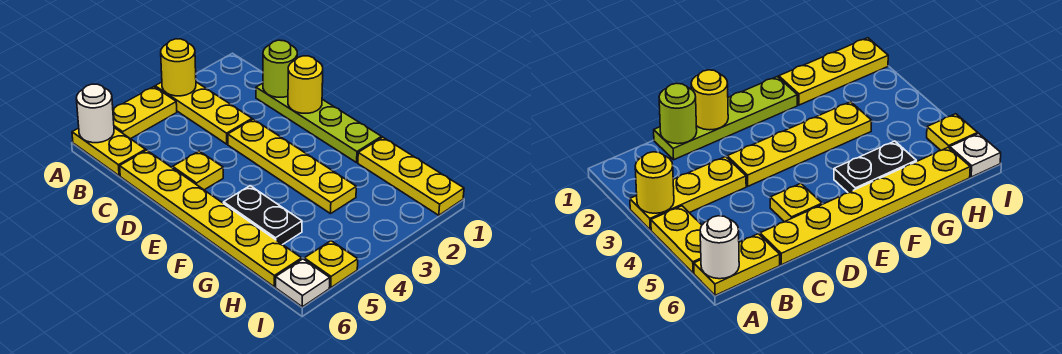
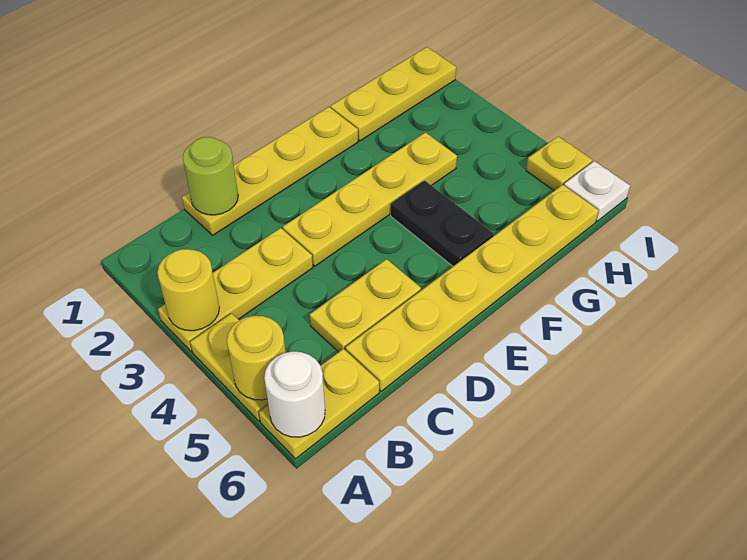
lime plate C1:F1 level 1 -> yellow plate C1:F1 level 1
yellow round brick D1 level 2 -> yellow round brick A5 level 2
yellow plate D5 level 1 -> yellow plate C5:D5 level 1
black plate F5:G5 level 1 -> black plate F4:F5 level 1

